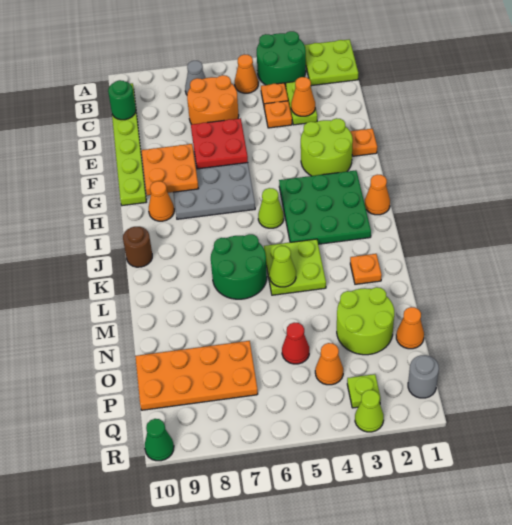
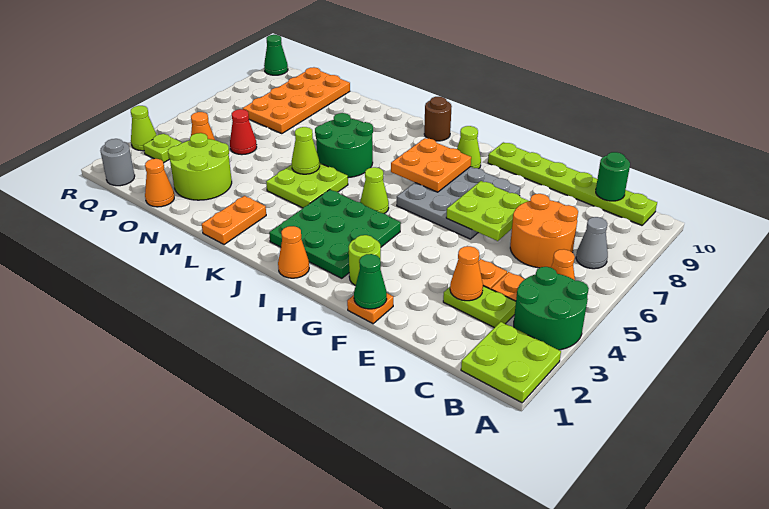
red plate E6:F7 level 2 -> lime plate E6:F7 level 2
none -> green cone F1 level 2
lime round brick F2:G3 level 1 -> lime round brick G2 level 1
orange plate F8:G9 level 2 -> orange plate H7:I8 level 2
orange cone H9 level 1 -> lime cone H9 level 1
orange plate L2 level 1 -> orange plate L1:L2 level 1

